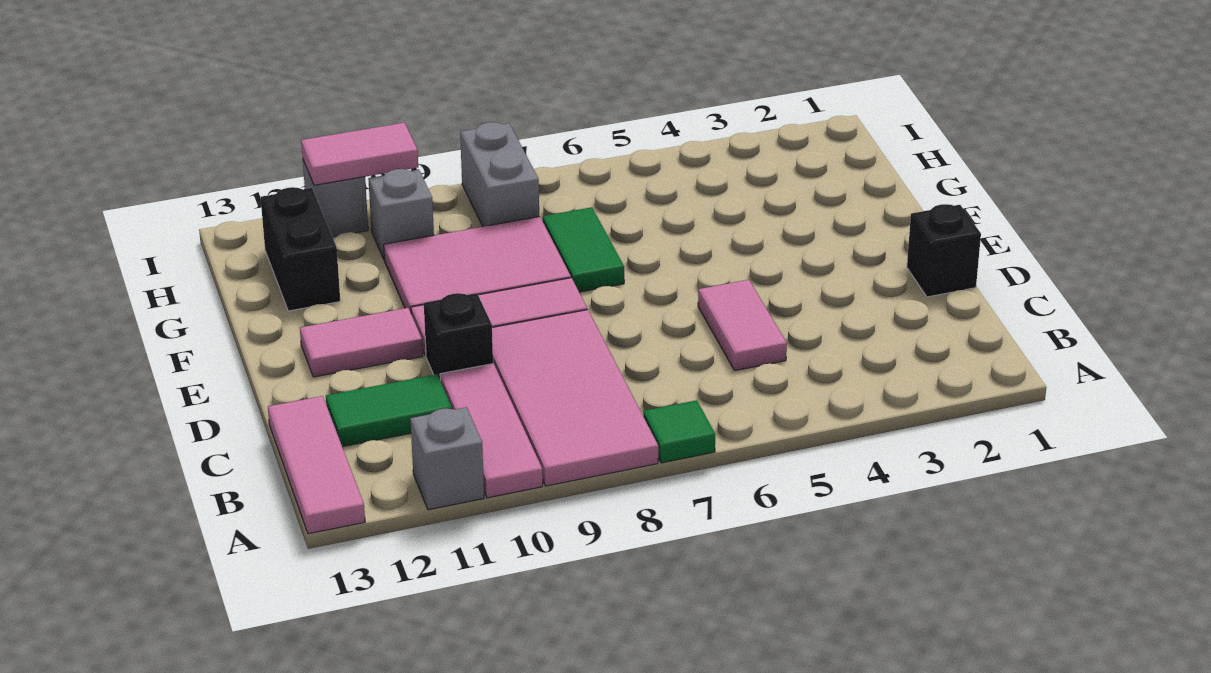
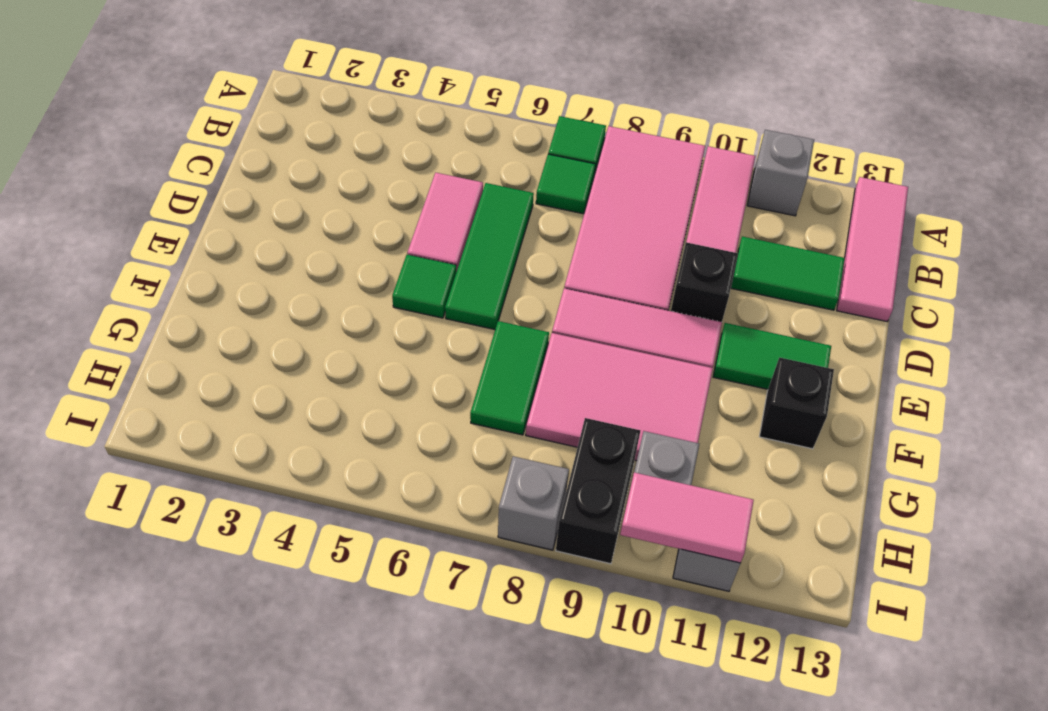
none -> green tile B7 level 1
none -> green tile C6:E6 level 1
black brick D1 level 1 -> black brick F12 level 1
none -> green tile E5 level 1
pink tile E11:E12 level 1 -> green tile E11:E12 level 1
black brick G12:H12 level 1 -> black brick H9:I9 level 1
grey brick H8:I8 level 1 -> grey brick I8 level 1

